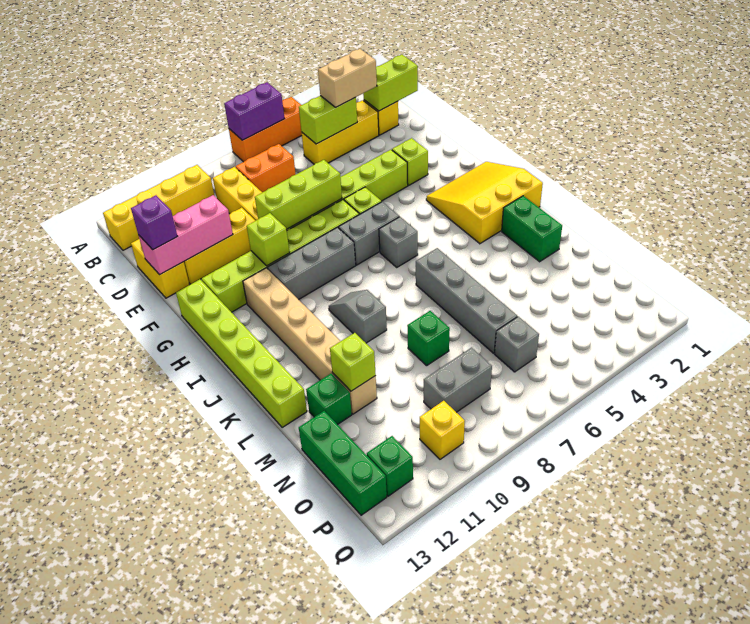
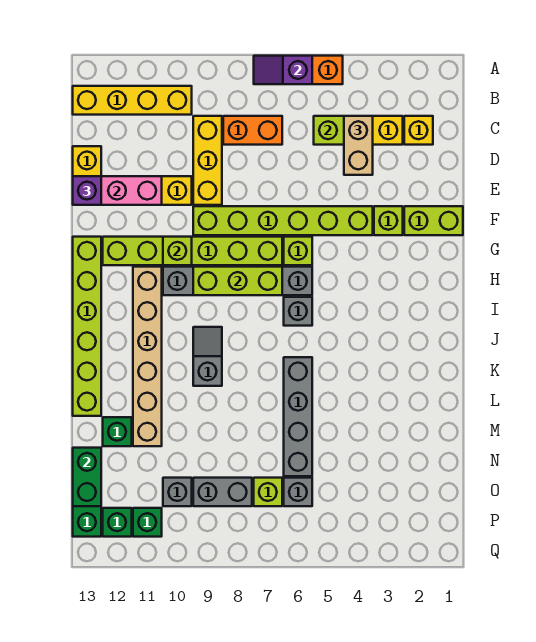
purple brick A6:A7 level 2 -> purple slope A6:A7 level 2 top 6
lime brick C1:C2 level 2 -> lime brick F1:F2 level 1
tan brick C3:C4 level 3 -> tan brick C4:D4 level 3
lime brick F7:F9 level 2 -> lime brick H7:H9 level 2
yellow slope H1:J3 level 1 top J -> none
green brick K2:L2 level 1 -> green brick N13:O13 level 2
green brick M8 level 1 -> green brick P11 level 1
lime brick M11 level 2 -> lime brick O7 level 1
none -> grey brick O10 level 1
yellow brick P10 level 1 -> none

